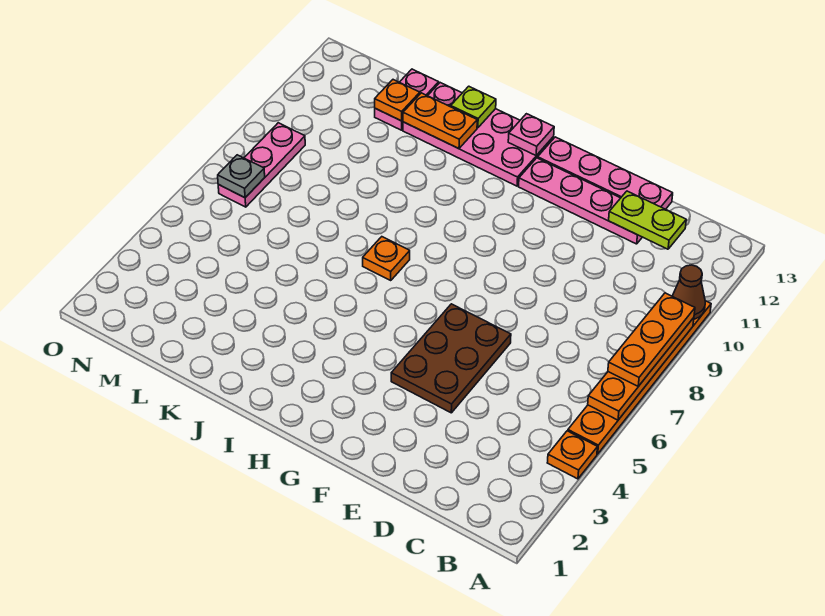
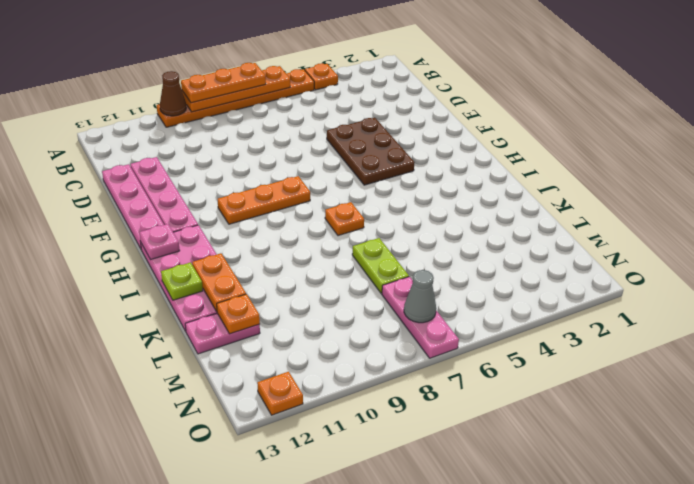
lime plate C12:D12 level 2 -> lime plate K7:L7 level 1
brown plate E4:F6 level 1 -> brown plate E4:G5 level 1
none -> orange plate G8:G10 level 1
pink plate N7:N9 level 1 -> pink plate M7:O7 level 1
grey plate N7 level 2 -> grey cone N7 level 2
none -> orange plate O12 level 1

